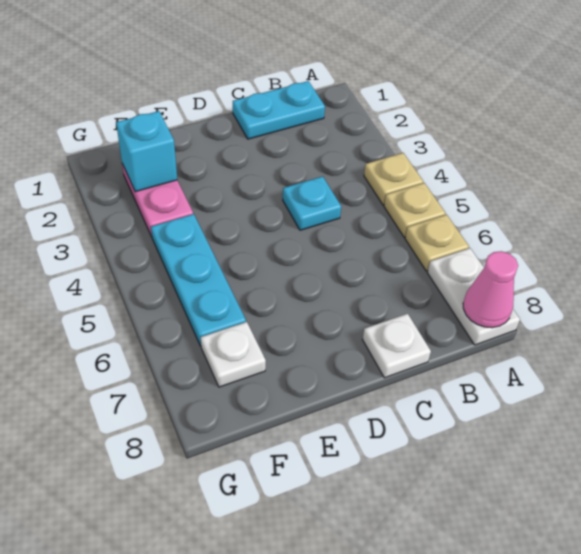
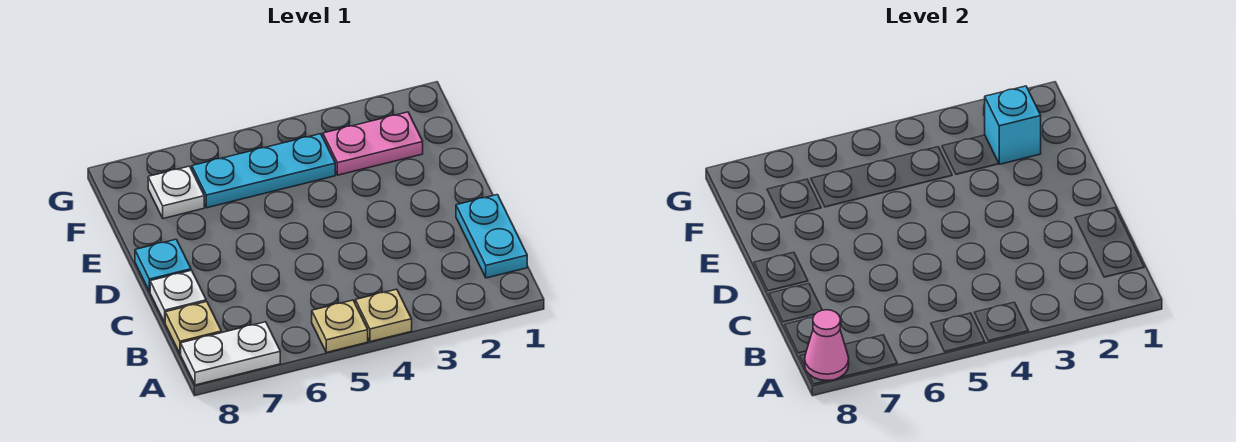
tan plate A6 level 1 -> tan plate B8 level 1
cyan plate C4 level 1 -> cyan plate D8 level 1

